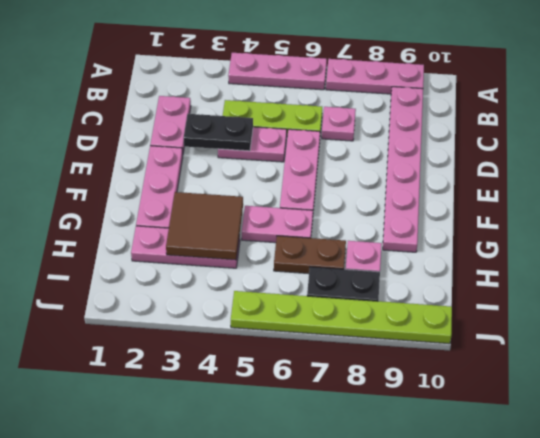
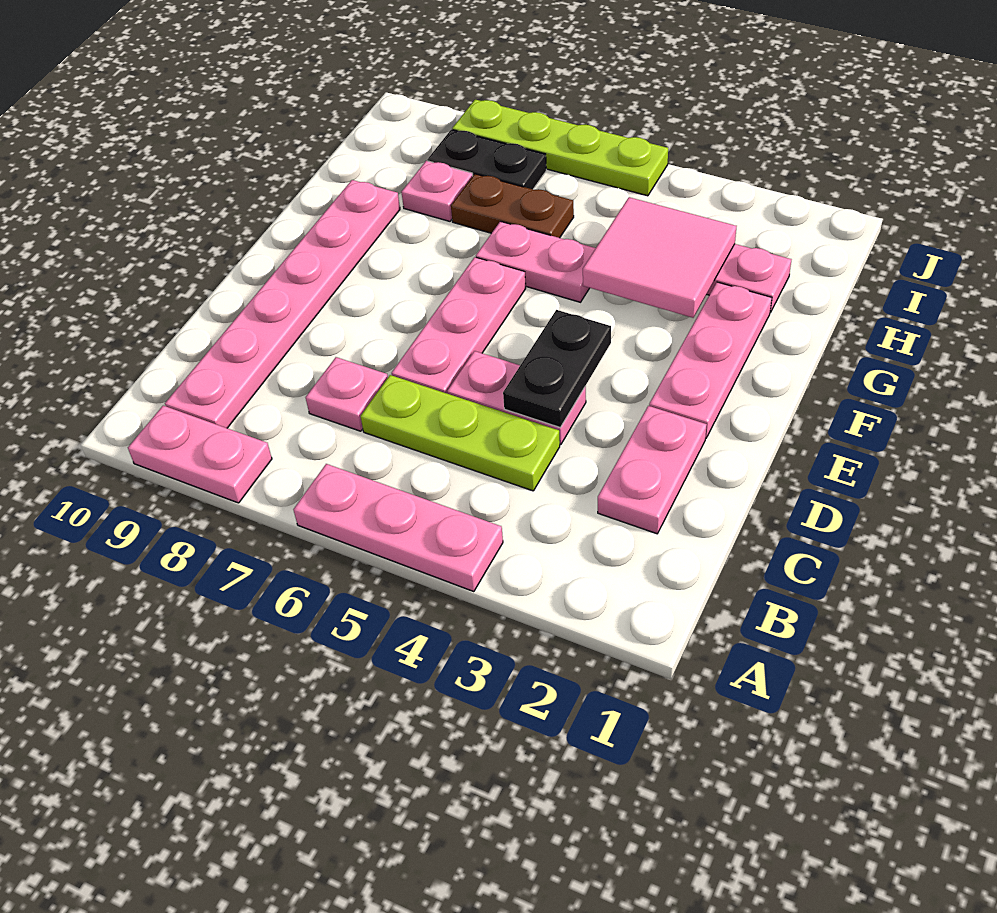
pink plate A7:A9 level 1 -> pink plate A8:A9 level 1
black plate D3:D4 level 2 -> black plate D4:E4 level 2
brown tile G3:H4 level 2 -> pink tile G3:H4 level 2
lime plate J5:J10 level 1 -> lime plate J5:J8 level 1

